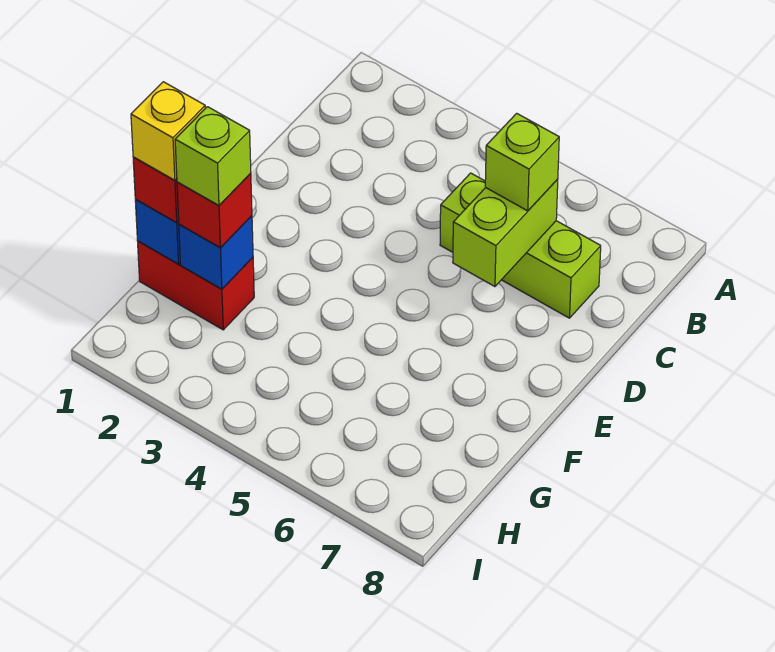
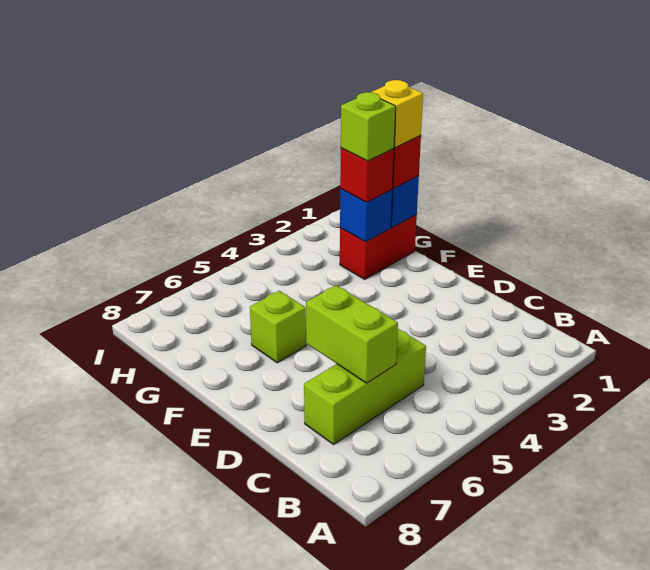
lime brick C6 level 3 -> lime brick F6 level 1

